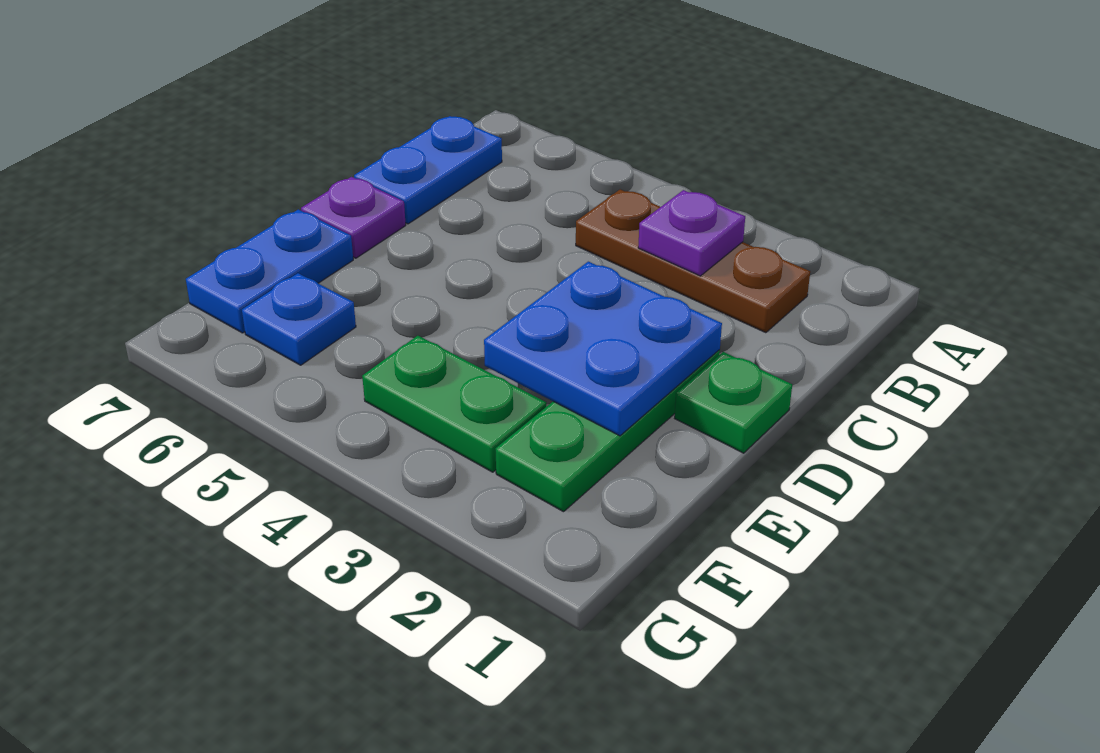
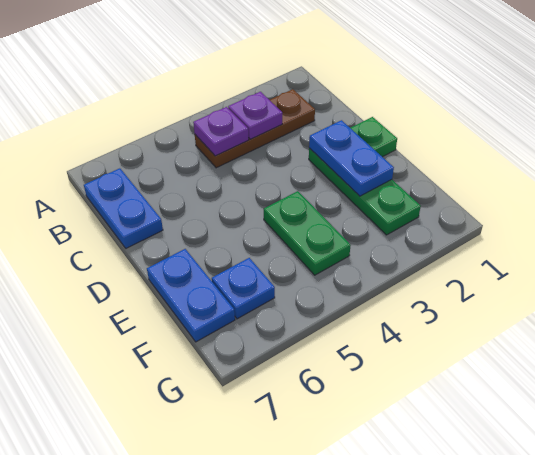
blue plate D2:E3 level 2 -> blue plate D2:E2 level 2
purple plate D7 level 1 -> purple plate B4 level 2
green plate F3:F4 level 1 -> green plate E4:F4 level 1

